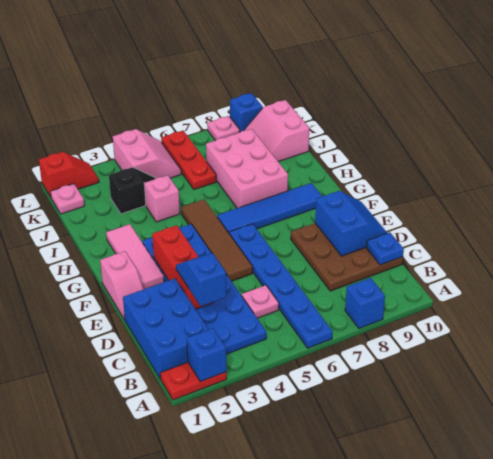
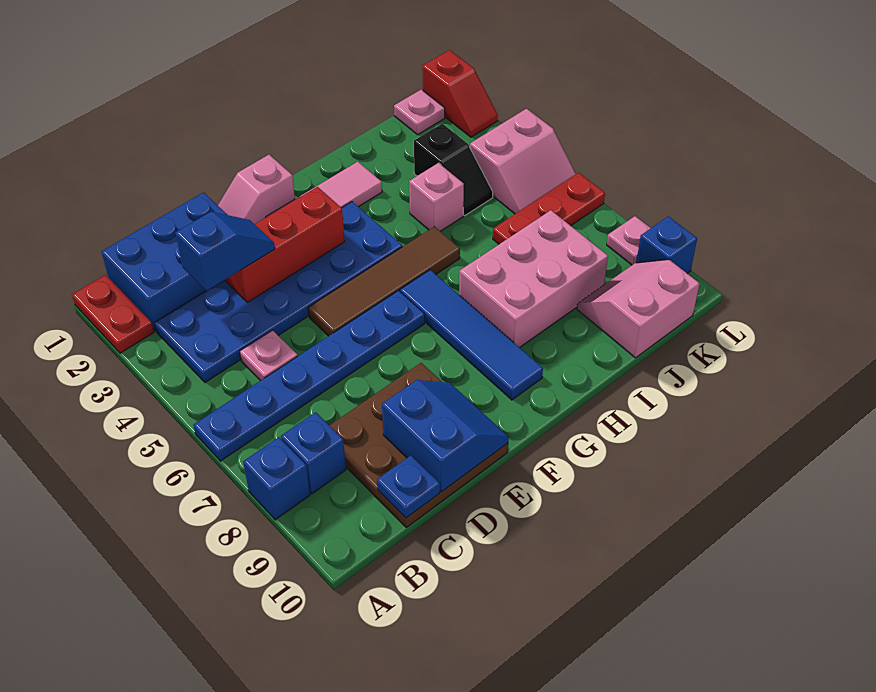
blue brick A2 level 2 -> blue brick B8 level 1
blue slope D9:E10 level 2 top 9 -> blue slope D9:E10 level 2 top D

